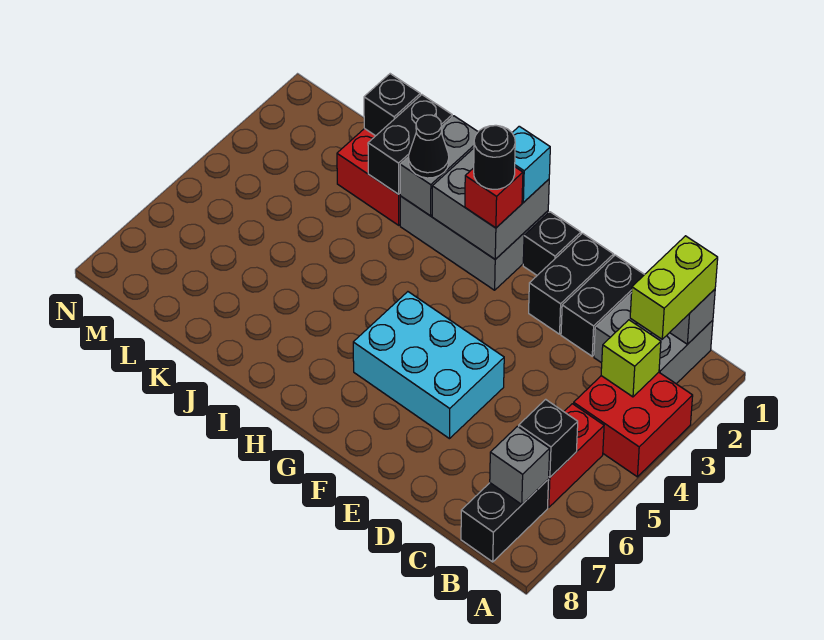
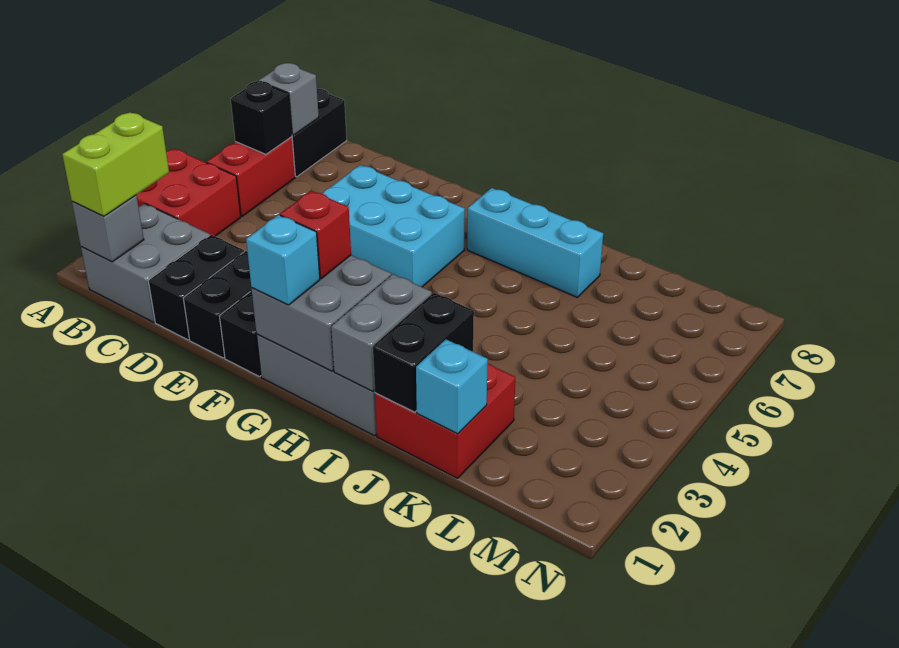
lime brick B3 level 2 -> none
black round brick G2 level 4 -> none
none -> cyan brick H7:J7 level 1
black cone I2 level 3 -> none
black brick K1 level 2 -> cyan brick K1 level 2

